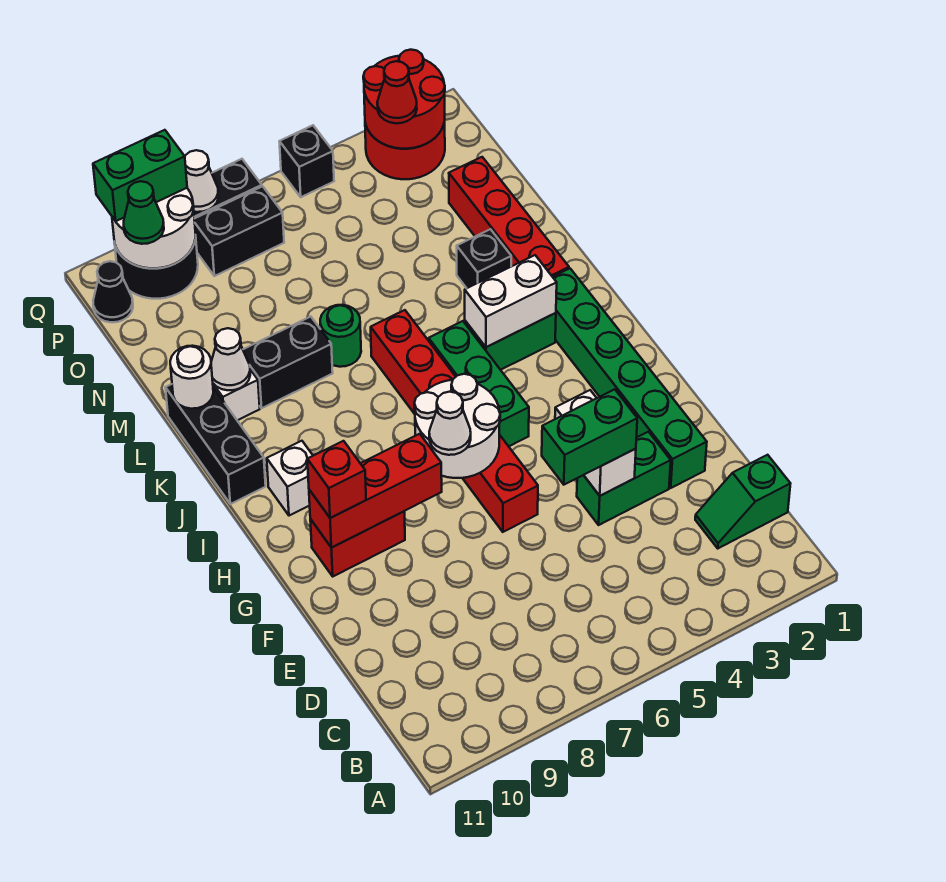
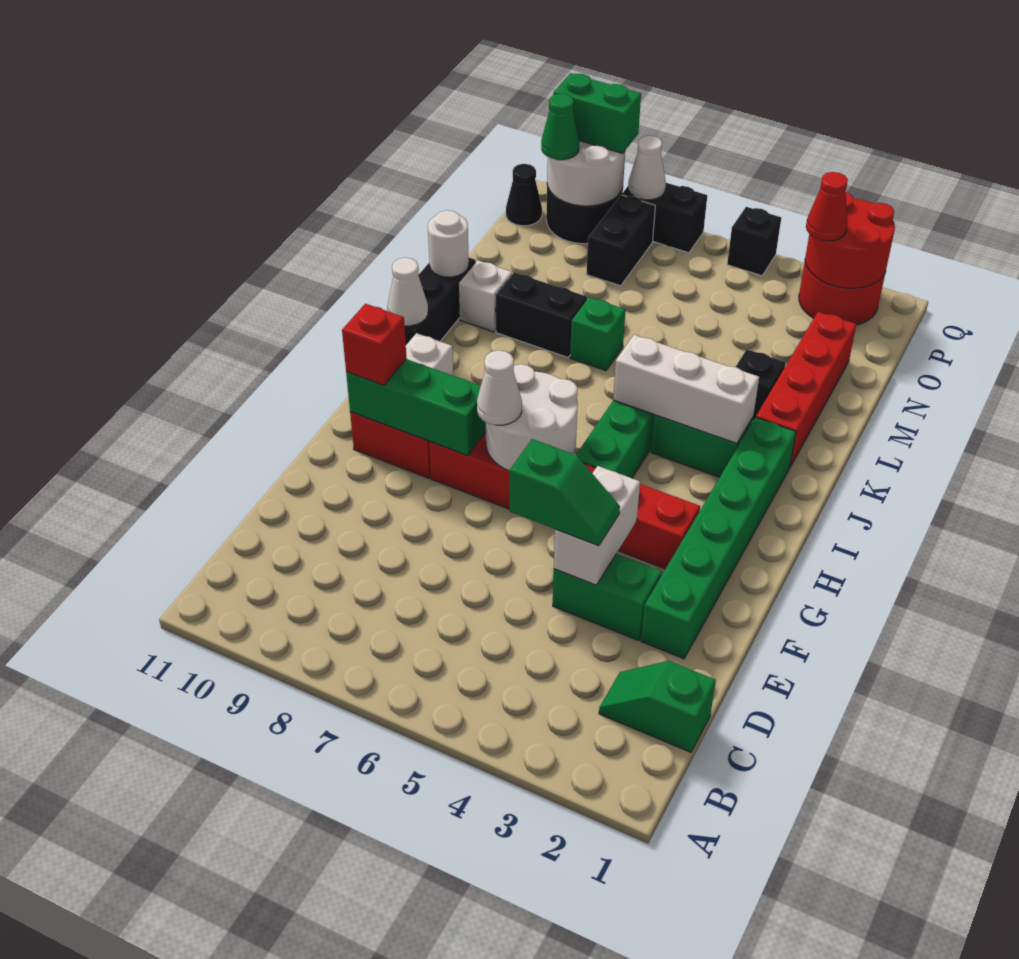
green brick E4:E5 level 3 -> green slope E4:E5 level 3 top 5
red brick F6:K6 level 1 -> red brick G3:G8 level 1
red brick G8:G10 level 2 -> green brick G8:G10 level 2
white brick J3:J4 level 2 -> white brick J3:J5 level 2
green round brick L7 level 1 -> green brick L7 level 1
white cone L10 level 2 -> white cone J11 level 2
black brick P7:P8 level 1 -> black brick O8:P8 level 1

